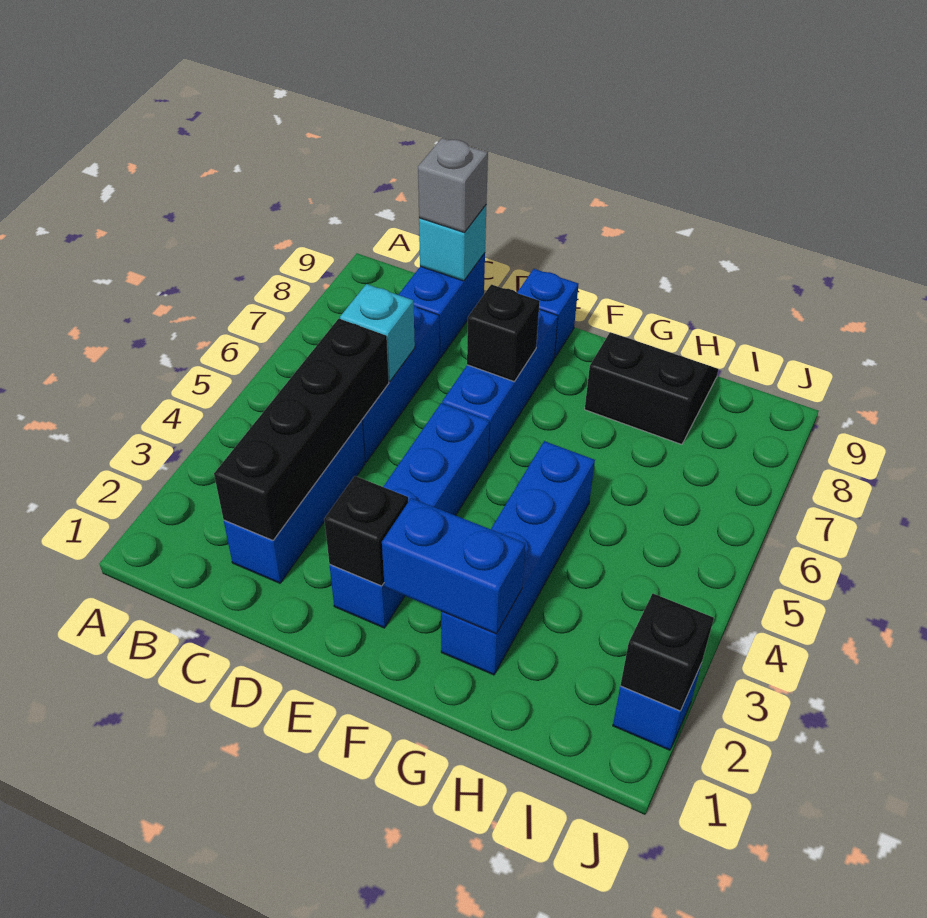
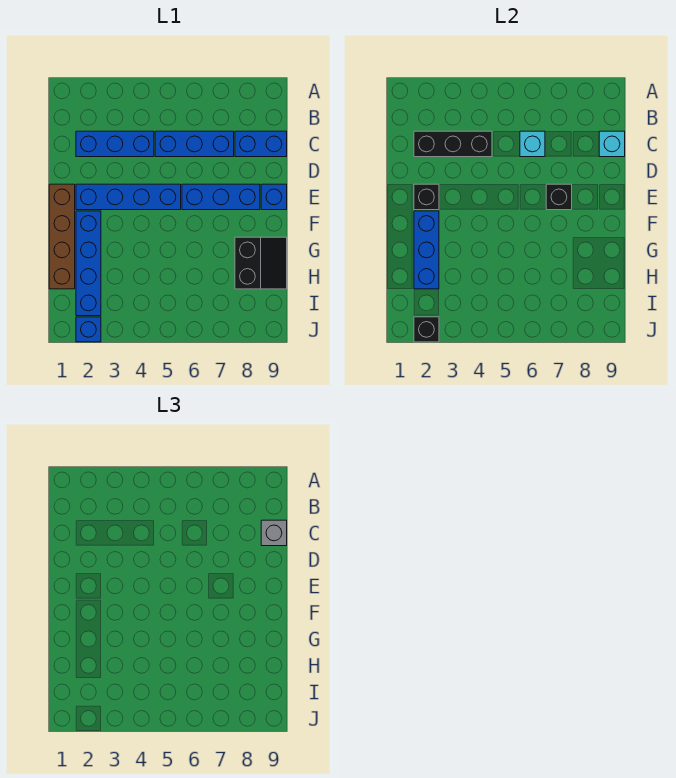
black brick C2:C5 level 2 -> black brick C2:C4 level 2
none -> brown brick E1:H1 level 1
blue brick F2:G2 level 2 -> blue brick F2:H2 level 2
blue brick G2:G5 level 1 -> blue brick F2:I2 level 1

